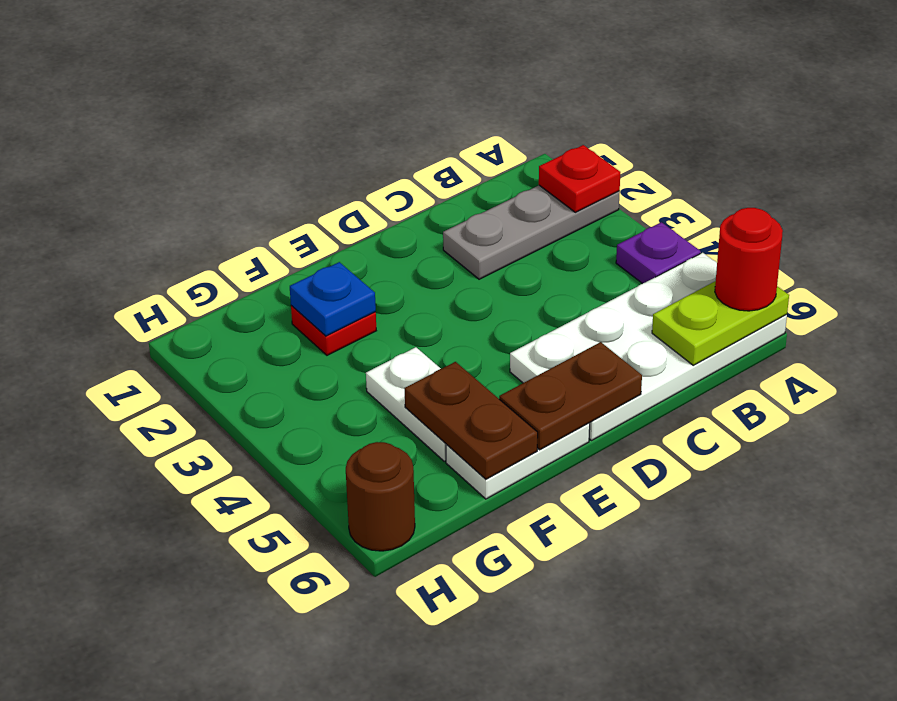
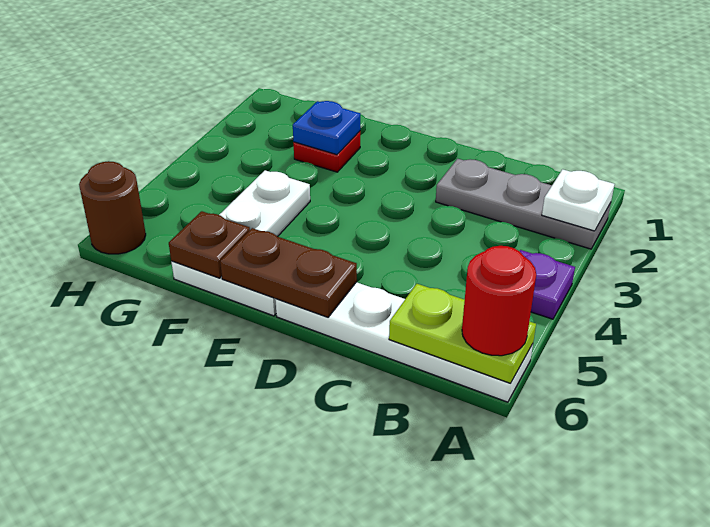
red plate A2 level 2 -> white plate A2 level 2
white plate A5:D6 level 1 -> white plate A6:D6 level 1
brown plate F5:F6 level 2 -> brown plate F6 level 2

